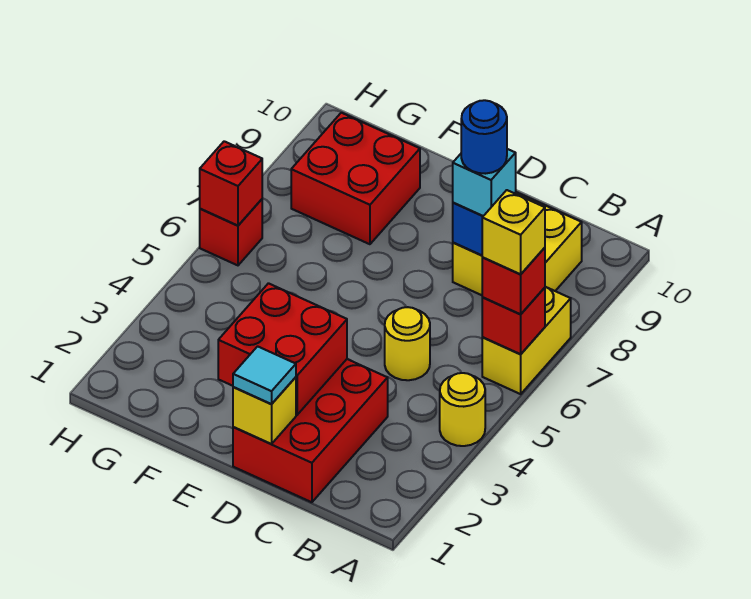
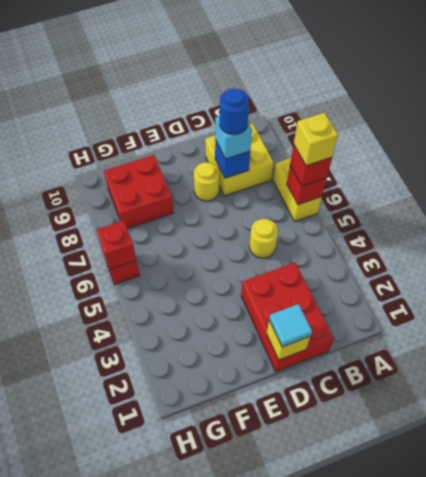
yellow round brick A4 level 1 -> yellow round brick D8 level 1
red brick D2:E3 level 2 -> none

